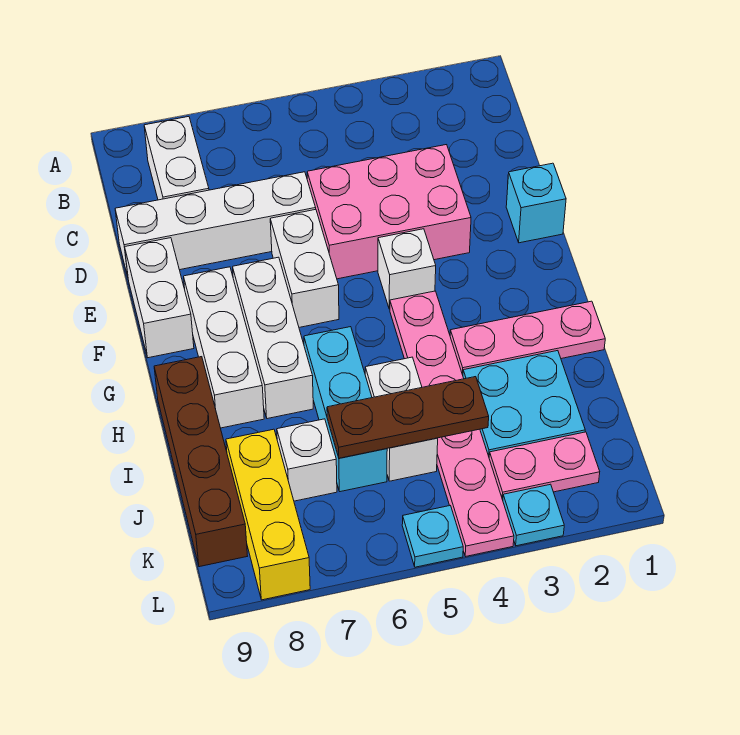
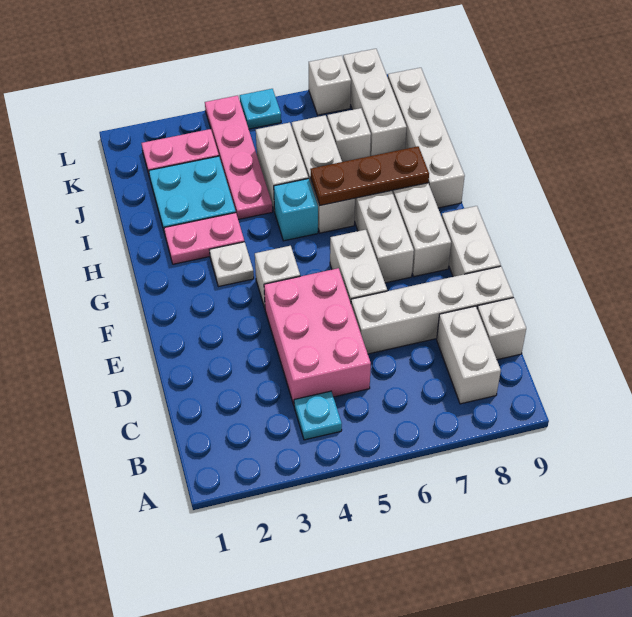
none -> white brick C9 level 1
pink brick D3:E5 level 1 -> pink brick C4:E5 level 1
cyan brick E1 level 1 -> cyan brick H5 level 1
none -> white plate G3 level 1
pink plate G4:L4 level 1 -> pink plate I4:L4 level 1
pink plate H1:H3 level 1 -> pink plate H2:H3 level 1
cyan brick H6:J6 level 1 -> white brick H6:J6 level 1
brown brick H9:K9 level 1 -> white brick H9:K9 level 1
brown plate J4:J6 level 2 -> brown plate H6:H8 level 2
yellow brick J8:L8 level 1 -> white brick J8:L8 level 1
cyan plate L3 level 1 -> cyan plate B4 level 1
none -> white brick L7 level 1

